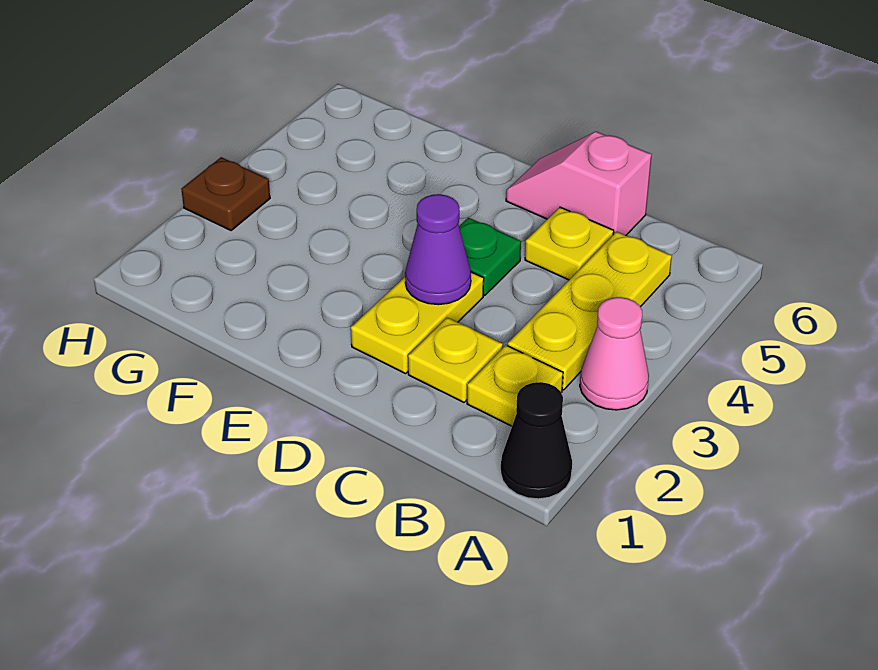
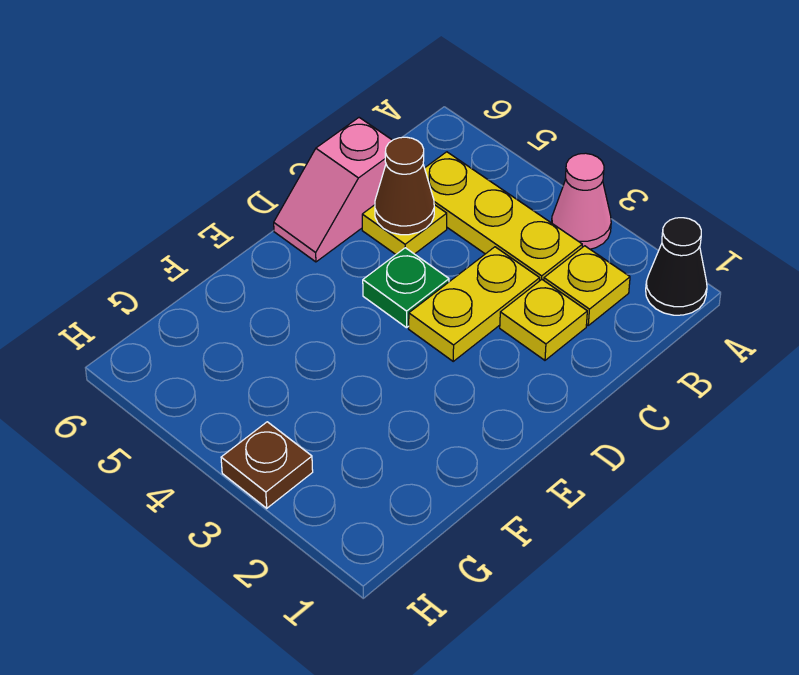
none -> brown cone C5 level 2
yellow plate D2:D3 level 1 -> yellow plate C3:D3 level 1
purple cone D3 level 2 -> none

